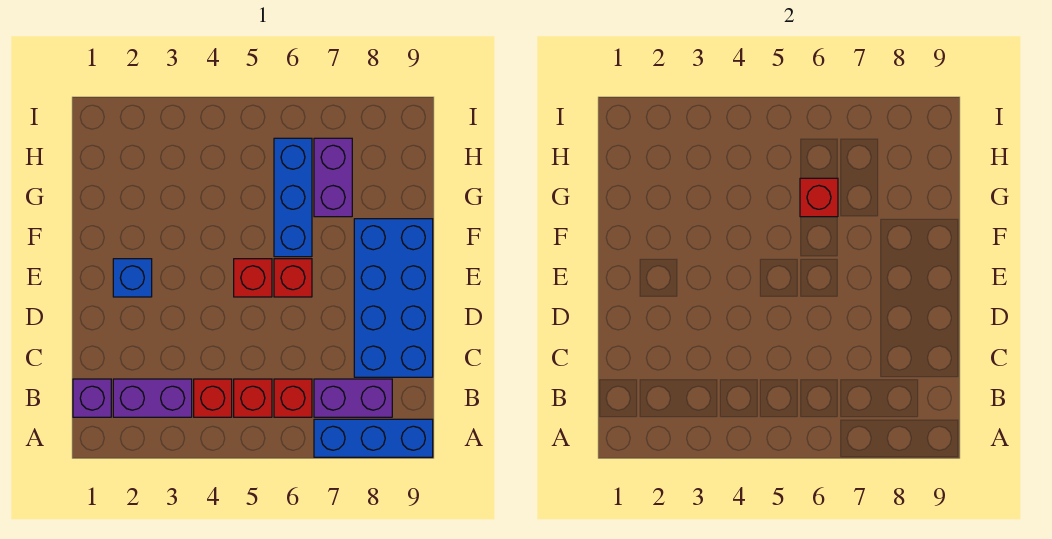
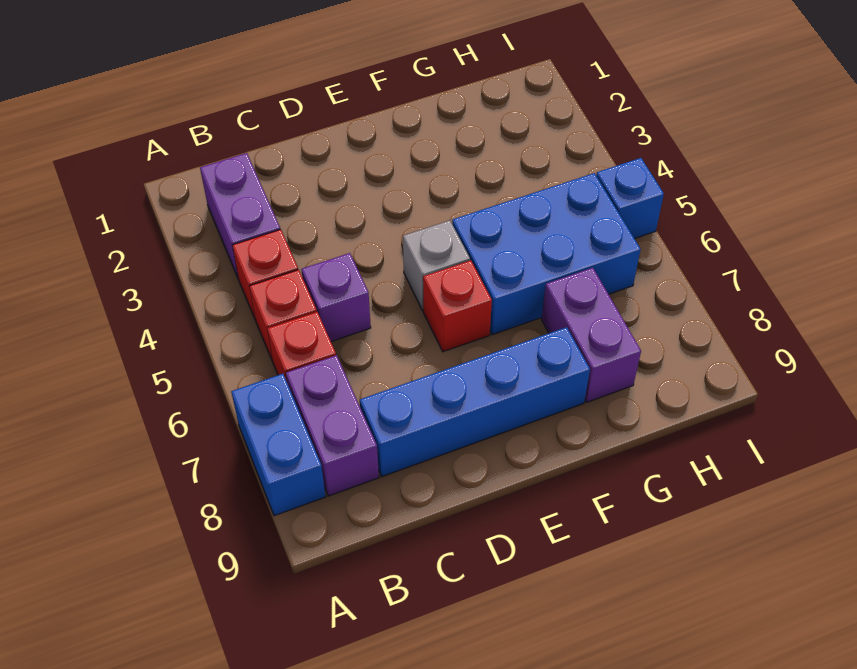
blue brick A7:A9 level 1 -> blue brick A7:A8 level 1
purple brick B1 level 1 -> purple brick C5 level 1
blue brick C8:F9 level 1 -> blue brick C8:F8 level 1
blue brick E2 level 1 -> blue brick I5 level 1
red brick E5 level 1 -> grey brick E5 level 1
blue brick F6:H6 level 1 -> blue brick F5:H6 level 1
red brick G6 level 2 -> none
purple brick G7:H7 level 1 -> purple brick G7:G8 level 1

